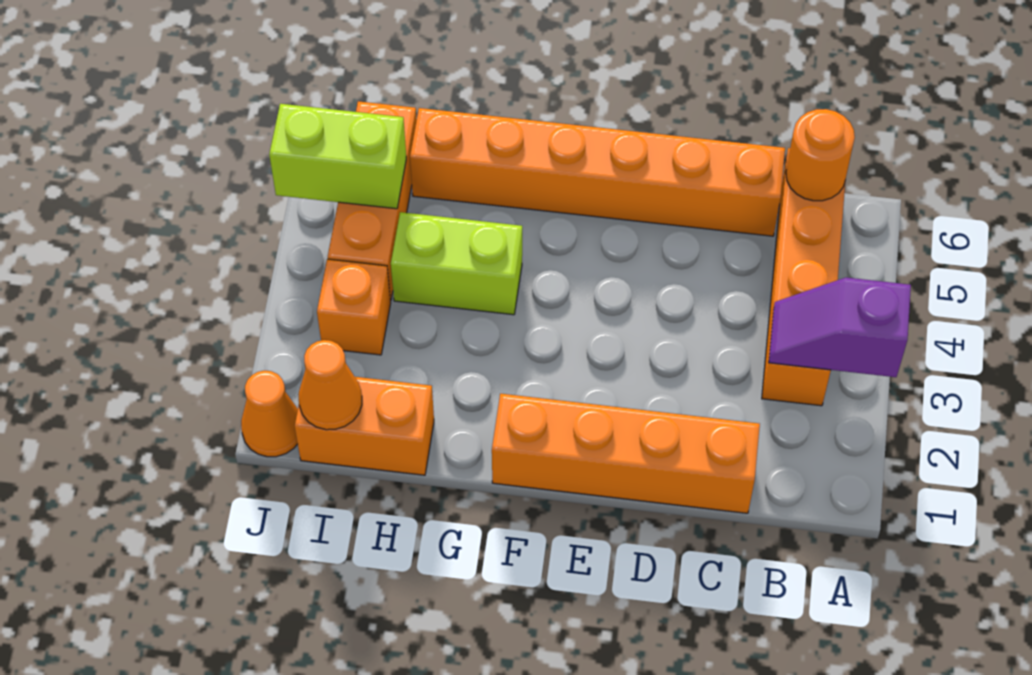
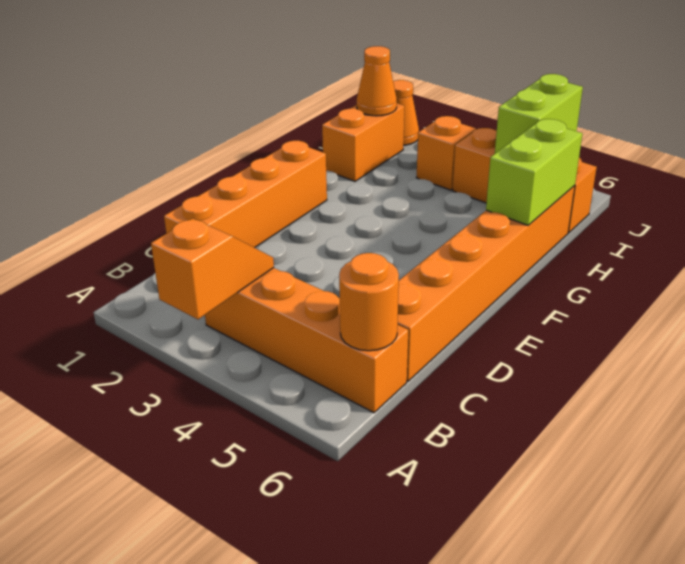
purple slope A3:B3 level 2 top A -> orange slope A3:B3 level 2 top A
lime brick G4:H4 level 1 -> lime brick G6:H6 level 2

